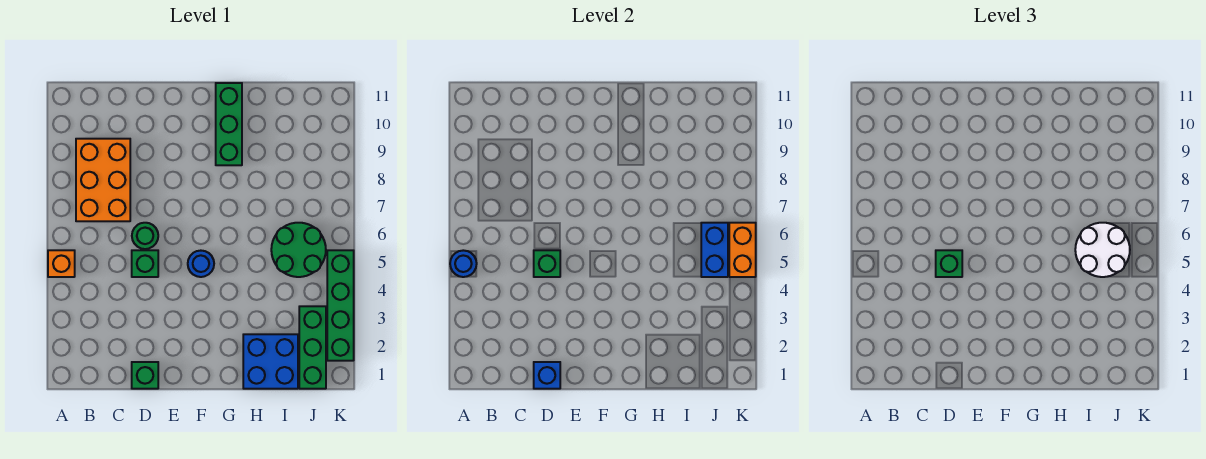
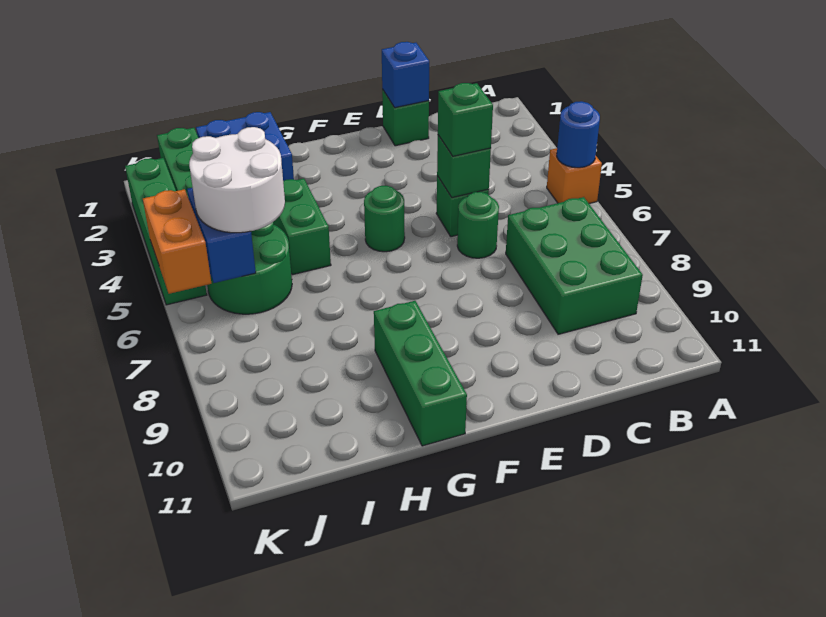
orange brick B7:C9 level 1 -> green brick B7:C9 level 1
blue round brick F5 level 1 -> green round brick F5 level 1
none -> green brick H4:H5 level 1

